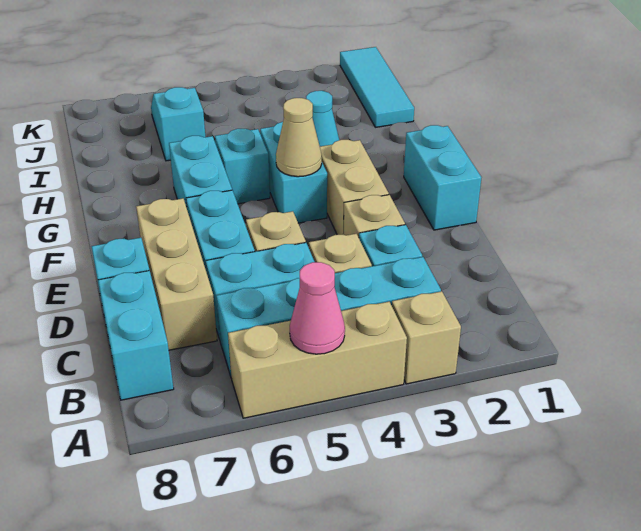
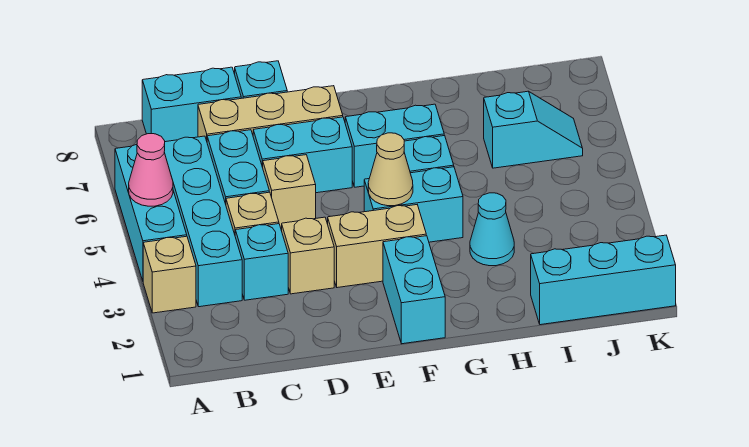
tan brick A4:A6 level 1 -> cyan brick A4:A6 level 1
cyan brick E1:F1 level 1 -> cyan brick F1:F2 level 1
cyan tile I1:K1 level 1 -> cyan brick I1:K1 level 1

